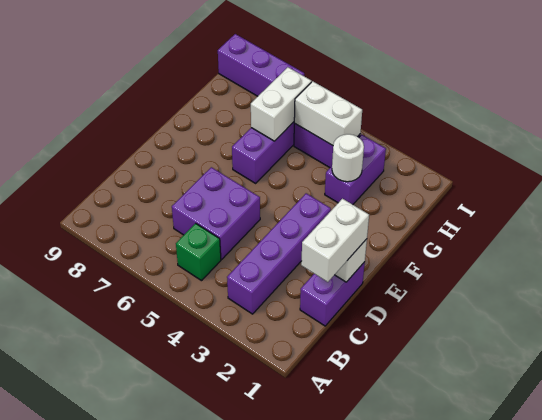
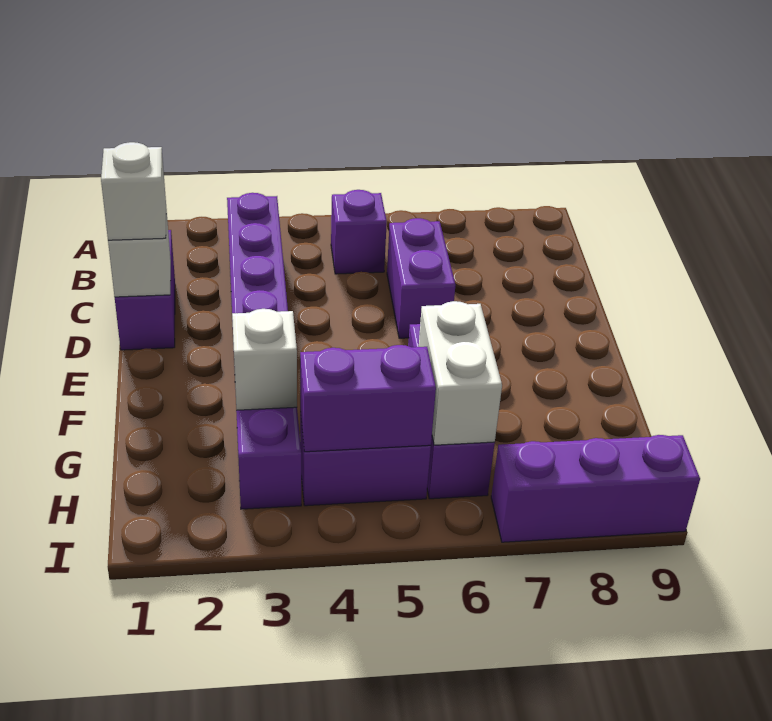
green brick B5 level 1 -> purple brick B5 level 1
white brick C1:D1 level 3 -> white brick D1 level 3
purple brick C5:D6 level 1 -> purple brick C6:D6 level 1
white round brick G3 level 2 -> white brick G3 level 2
white brick H4:H5 level 2 -> purple brick H4:H5 level 2

